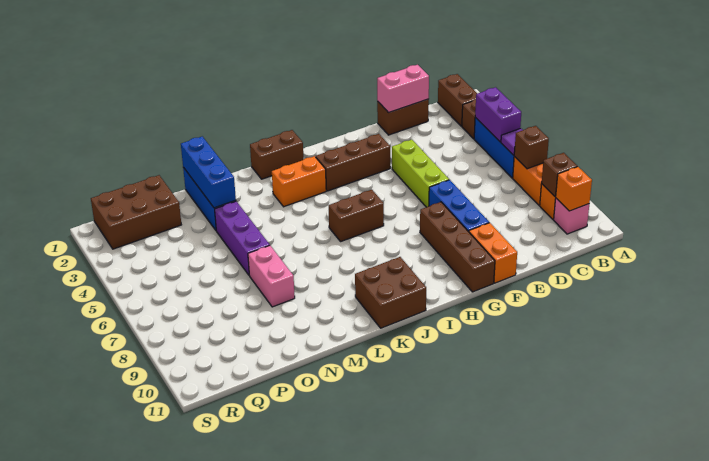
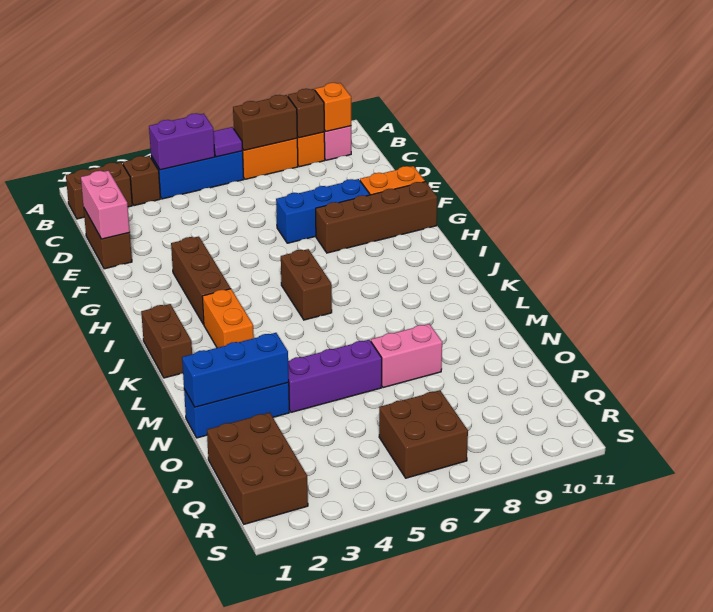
brown brick B7 level 2 -> brown brick B7:B8 level 2
lime brick F4:F6 level 1 -> none
brown brick J10:K11 level 1 -> brown brick Q6:R7 level 1

